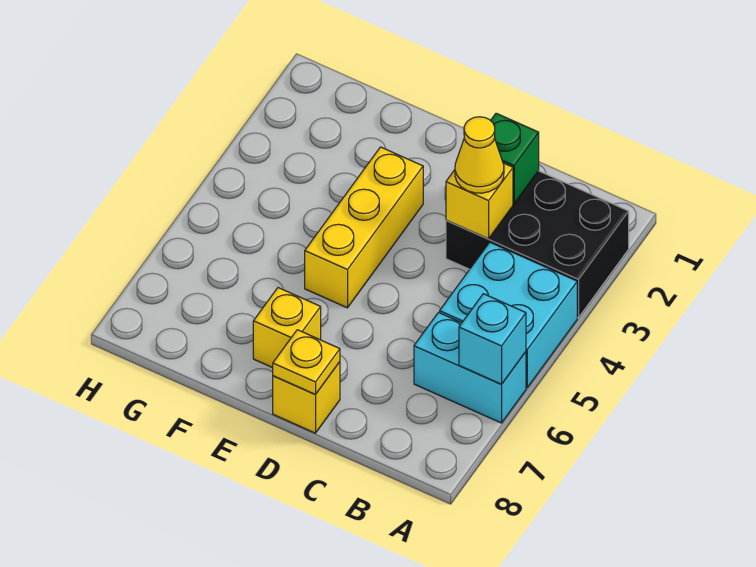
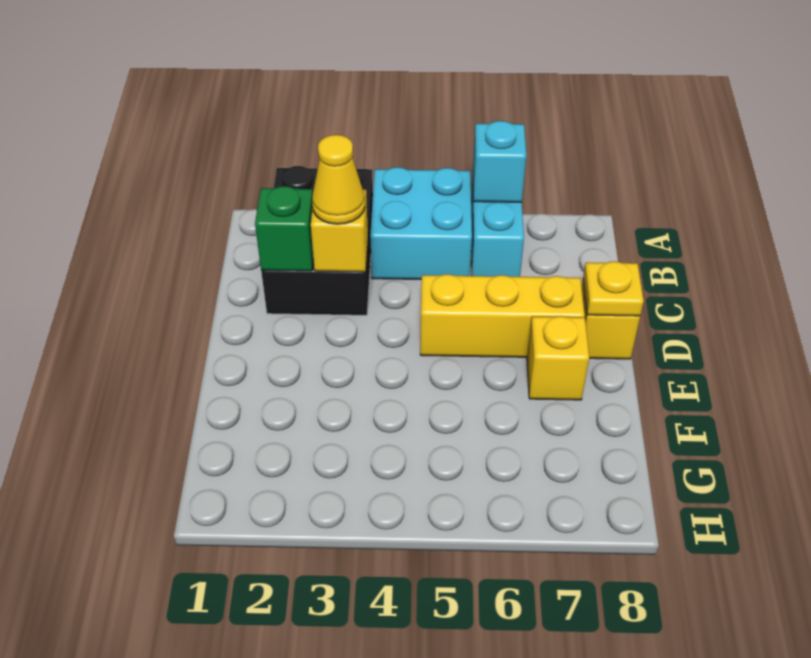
yellow brick E3:E5 level 1 -> yellow brick D5:D7 level 1

